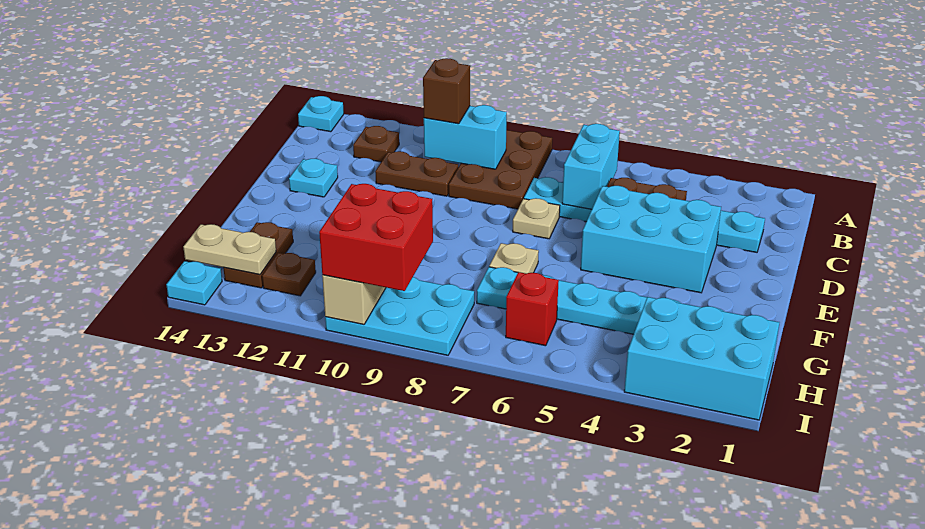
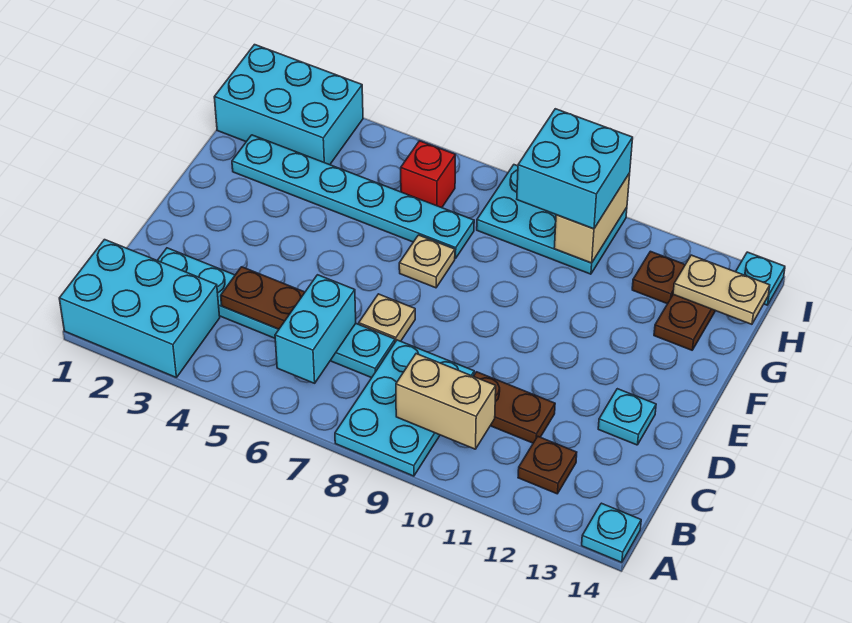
brown plate A8:C9 level 1 -> cyan plate A8:C9 level 1
cyan brick B9:B10 level 2 -> tan brick B9:B10 level 2
brown brick B10 level 3 -> none
cyan brick D3:E5 level 1 -> cyan brick A1:B3 level 1
red brick H9:I10 level 3 -> cyan brick H9:I10 level 3

